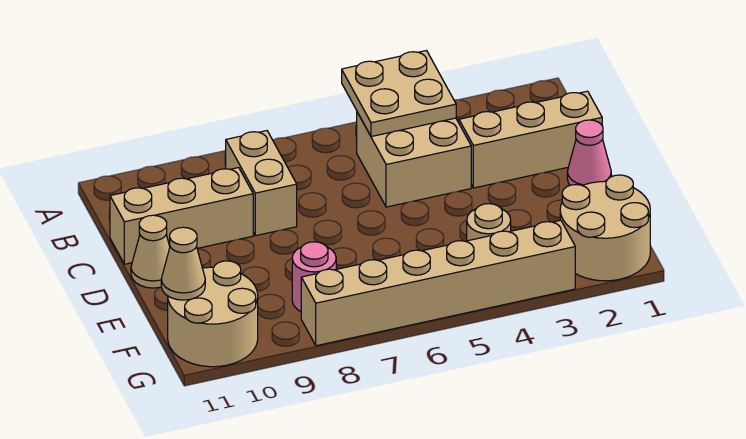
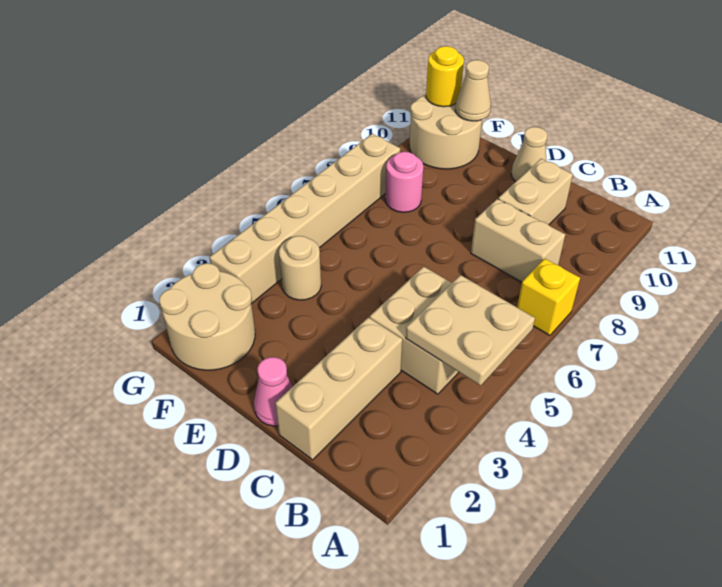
none -> yellow brick A7 level 1
tan brick C9:C11 level 1 -> tan brick C9:C10 level 1
none -> yellow round brick G11 level 2

